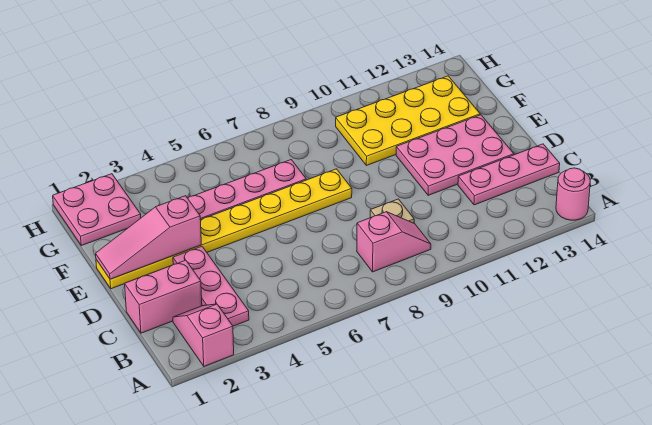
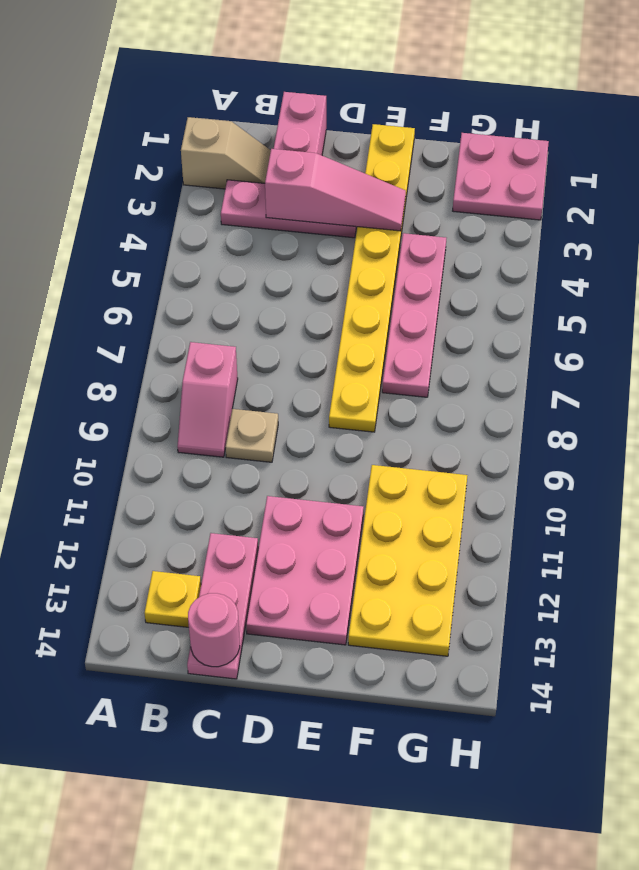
pink slope A2:B2 level 1 top A -> tan slope A2:B2 level 1 top A
pink round brick A14 level 1 -> pink round brick C14 level 2
none -> yellow plate B13 level 1
pink slope E1:E3 level 2 top 3 -> pink slope C3:E3 level 2 top C

